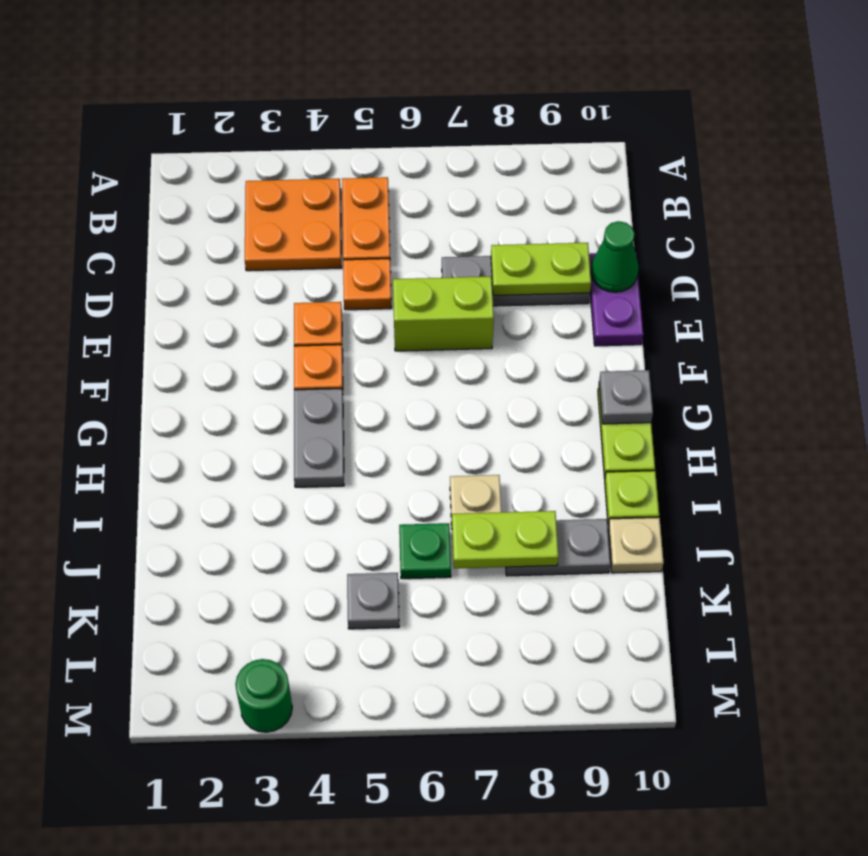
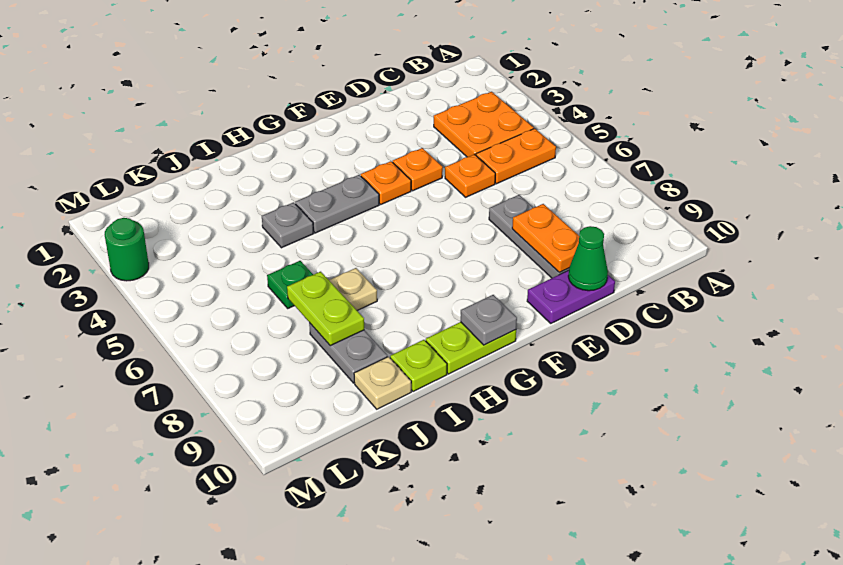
lime plate D8:D9 level 2 -> orange plate D8:D9 level 2
lime brick E6:E7 level 1 -> none
grey plate K5 level 1 -> grey plate I4 level 1

